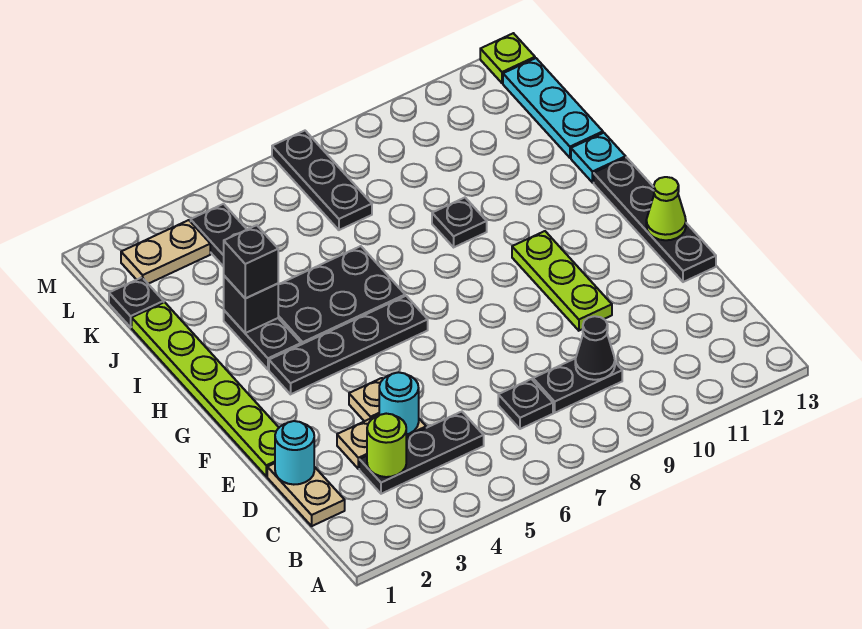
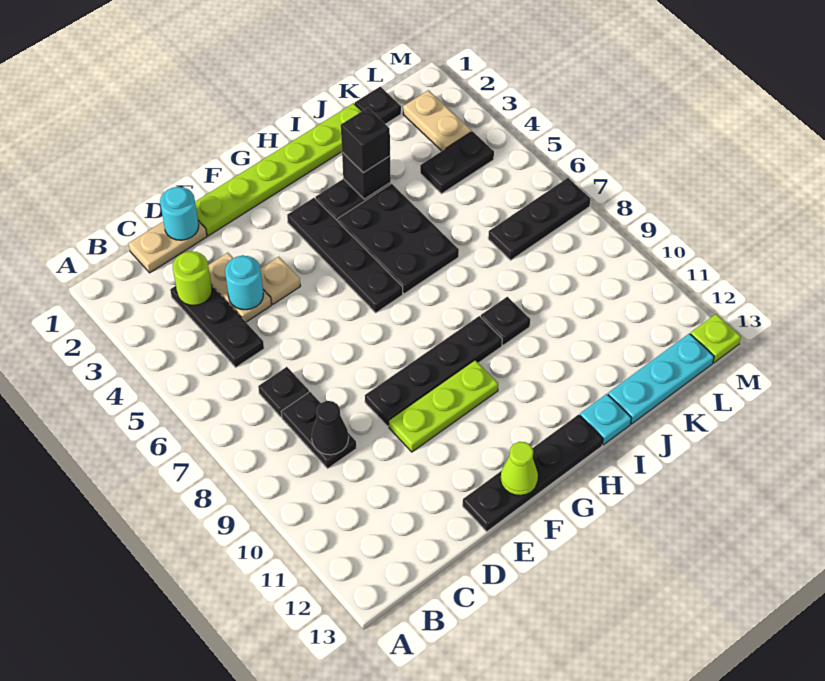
none -> black plate E9:H9 level 1

